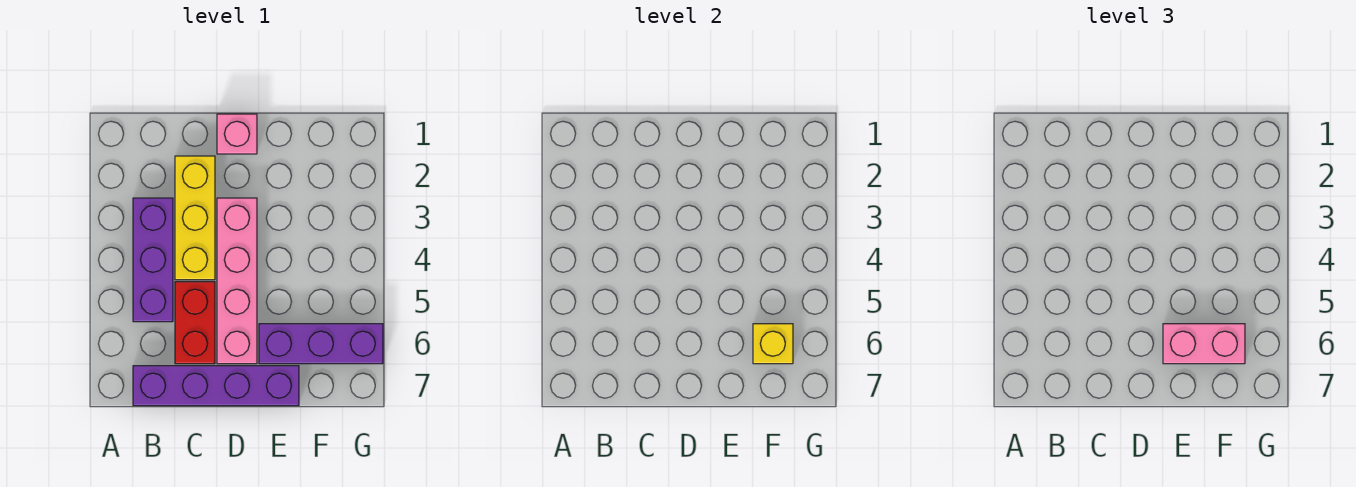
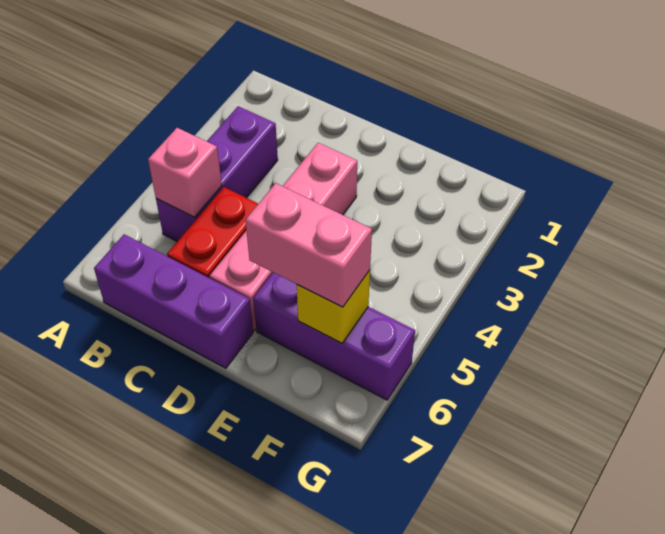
purple brick B7:E7 level 1 -> purple brick B7:D7 level 1
yellow brick C2:C4 level 1 -> none
pink brick D1 level 1 -> pink brick B5 level 2

